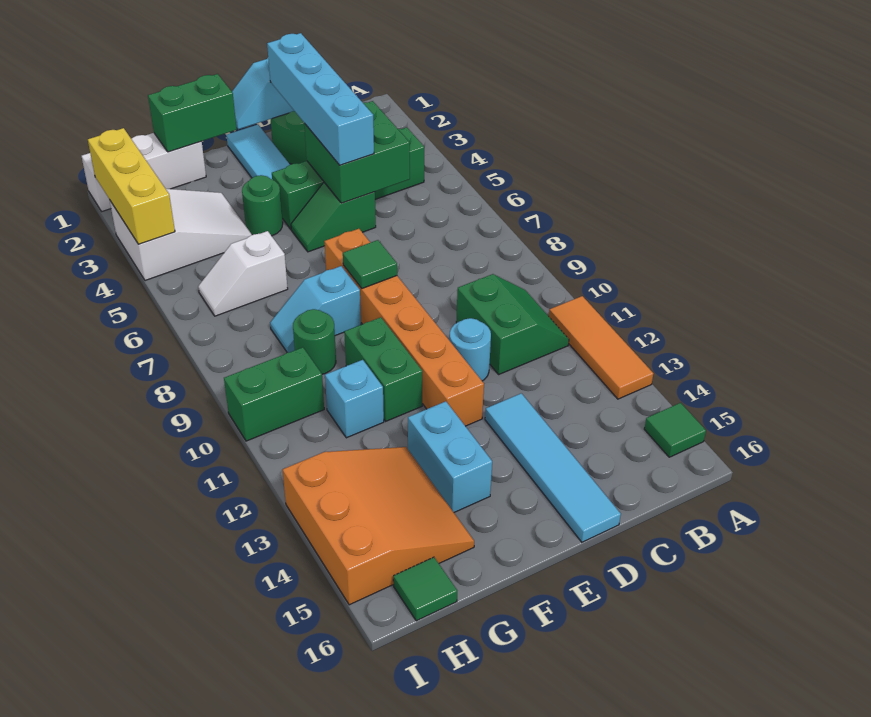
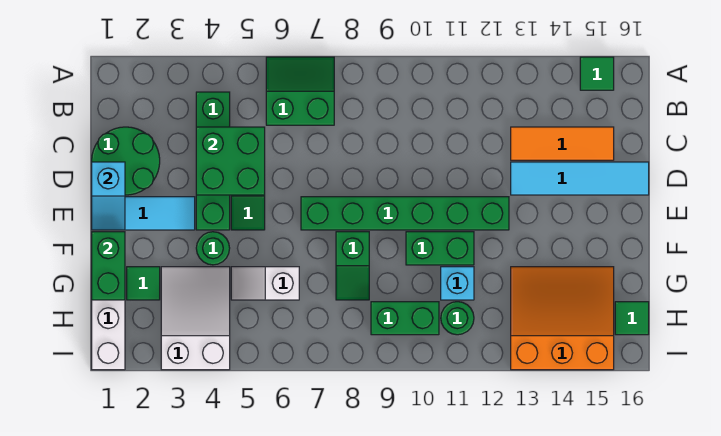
orange tile A11:A13 level 1 -> orange tile C13:C15 level 1
green slope B10:C11 level 1 top C -> green slope A6:B7 level 1 top B
cyan brick D2:D5 level 3 -> none
cyan round brick D11 level 1 -> none
orange brick E7:E12 level 1 -> green brick E7:E12 level 1
green tile E8 level 2 -> green tile G2 level 1
cyan slope F8:G8 level 1 top F -> green slope F8:G8 level 1 top F
cyan brick F13:F14 level 1 -> none
white slope G6:H6 level 1 top G -> white slope G5:G6 level 1 top 6
green round brick G9 level 1 -> green round brick H11 level 1
green brick H10:I10 level 1 -> green brick H9:H10 level 1
yellow brick I2:I4 level 2 -> none

